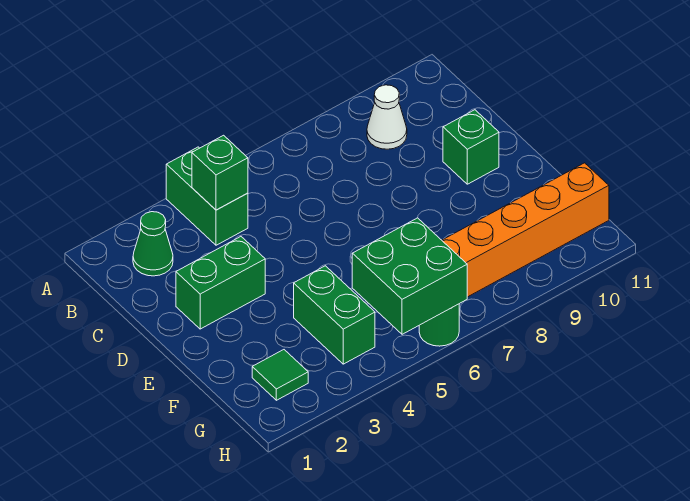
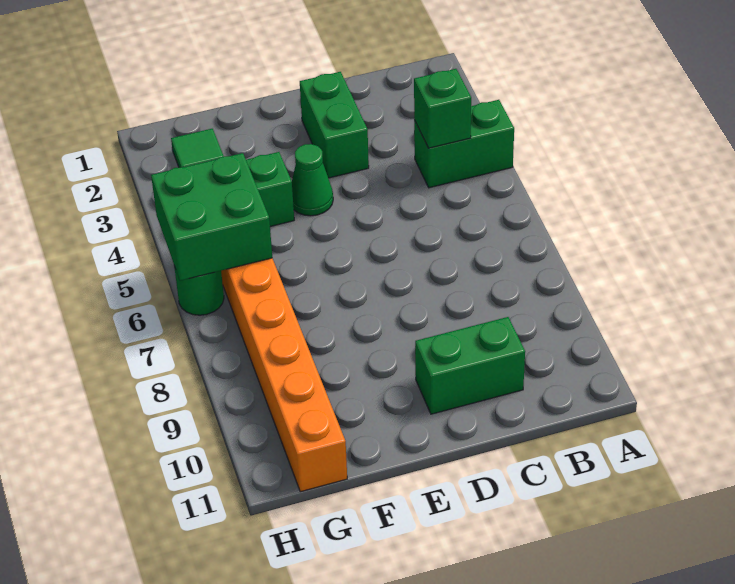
green cone B2 level 1 -> green cone E4 level 1
white cone B9 level 1 -> none
green brick D10 level 1 -> green brick C10:D10 level 1

